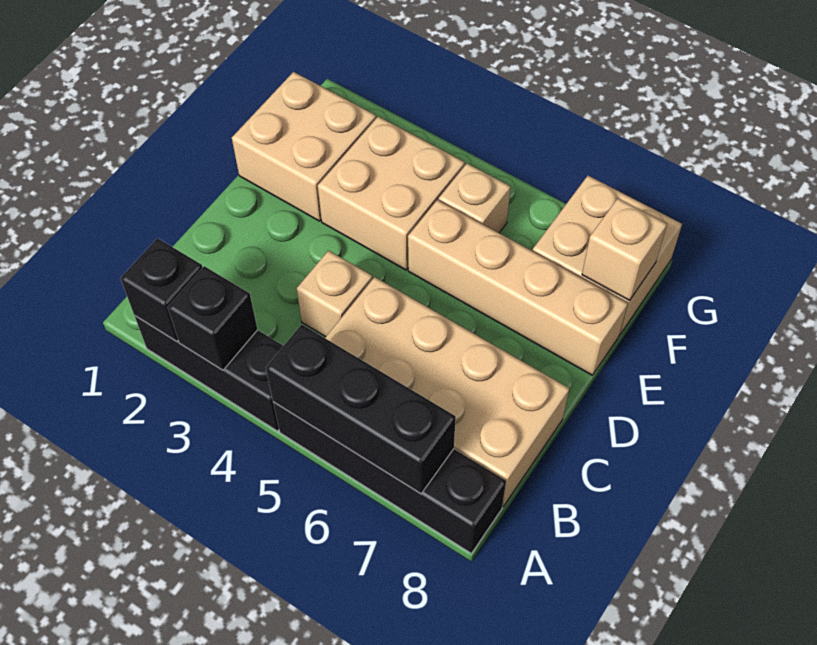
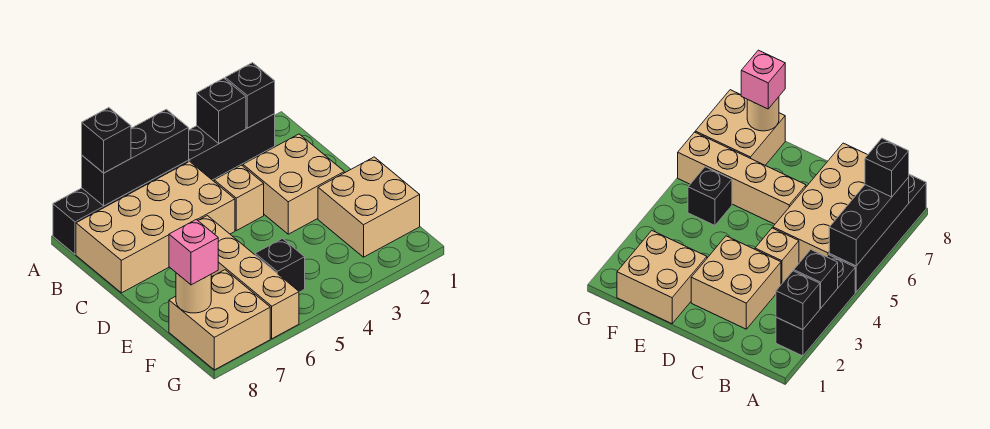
none -> black brick A7 level 3
tan brick E3:F4 level 1 -> tan brick C2:D3 level 1
tan brick E5:E8 level 1 -> tan brick D6:G6 level 1
tan brick F5 level 1 -> black brick F5 level 1
tan brick F8 level 2 -> tan round brick F8 level 2
none -> pink brick F8 level 3

